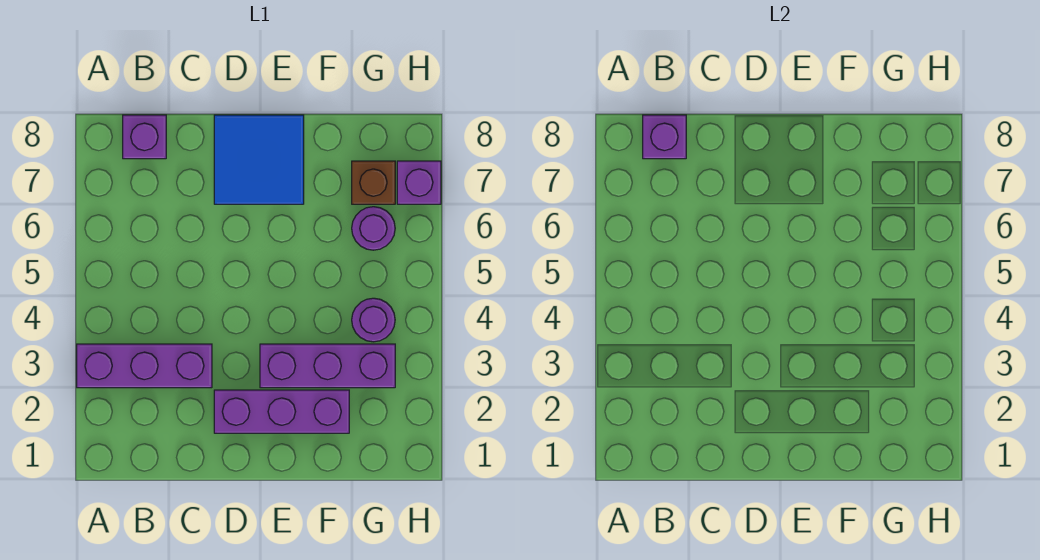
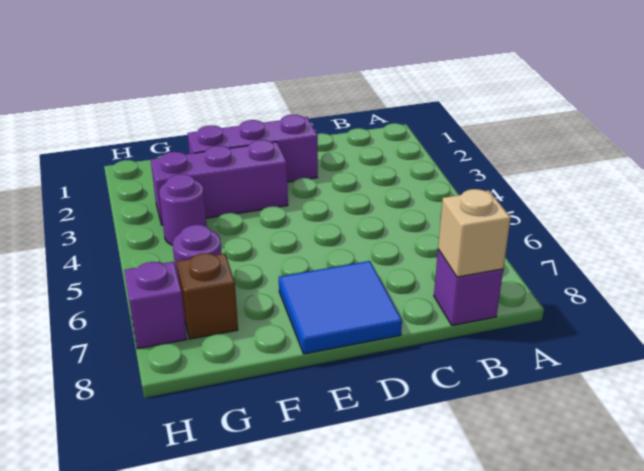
purple brick A3:C3 level 1 -> none
purple brick B8 level 2 -> tan brick B8 level 2

